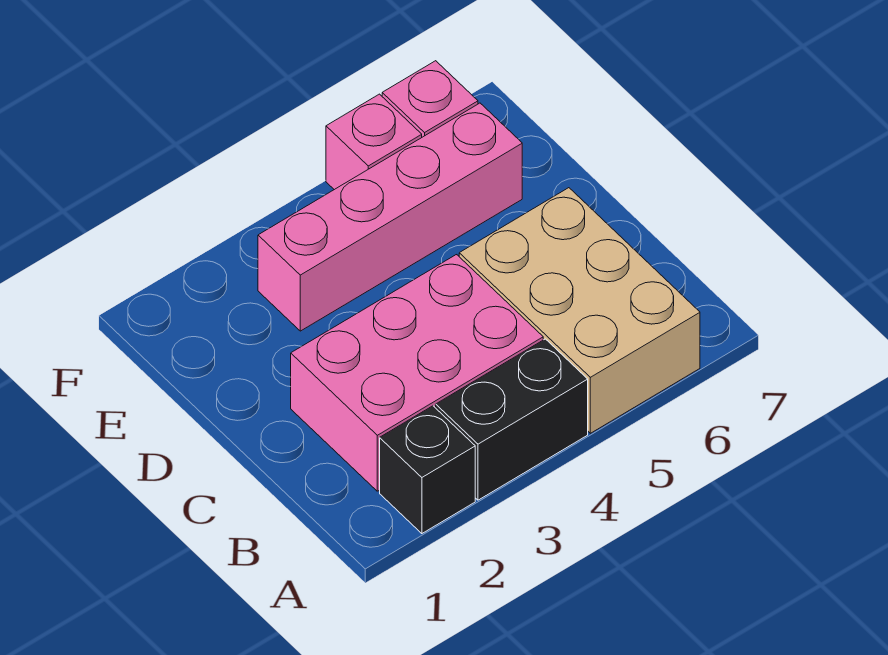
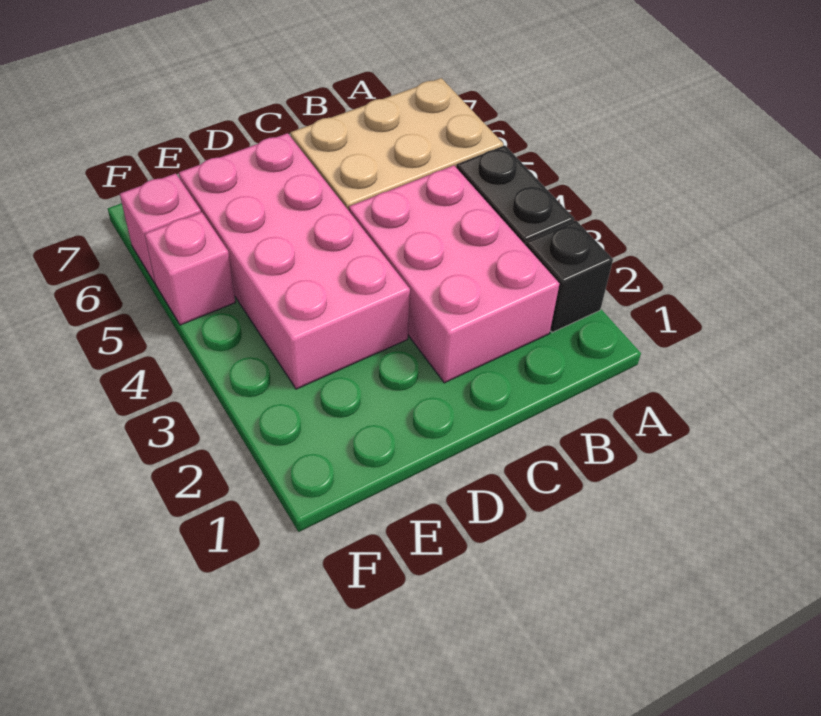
pink brick E3:E6 level 1 -> pink brick D3:E6 level 1

